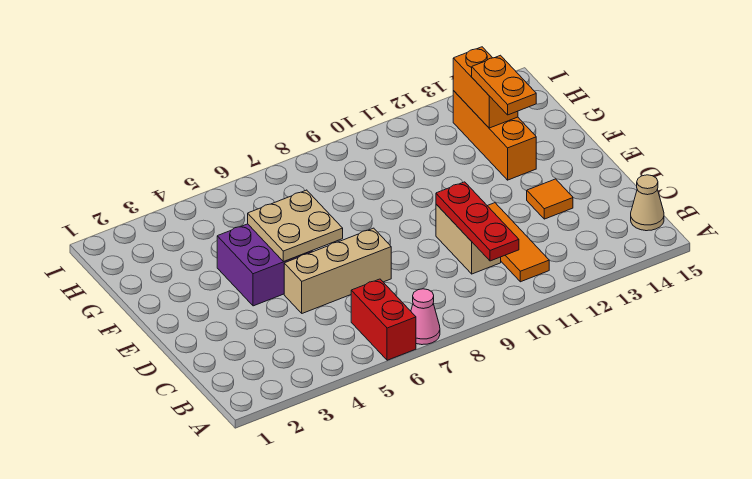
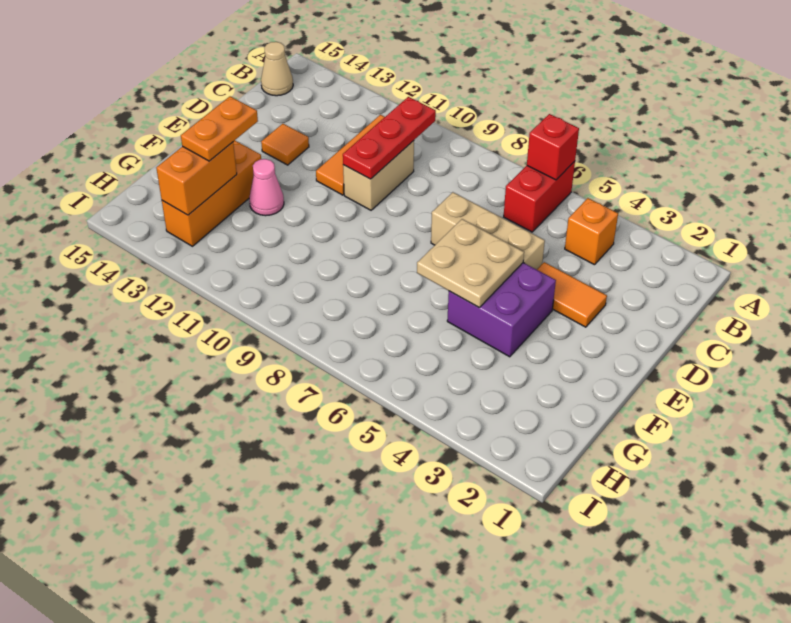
none -> red brick A6 level 2
pink cone A7 level 1 -> pink cone F12 level 1
none -> orange brick B4 level 1
none -> orange tile D3:D4 level 1

